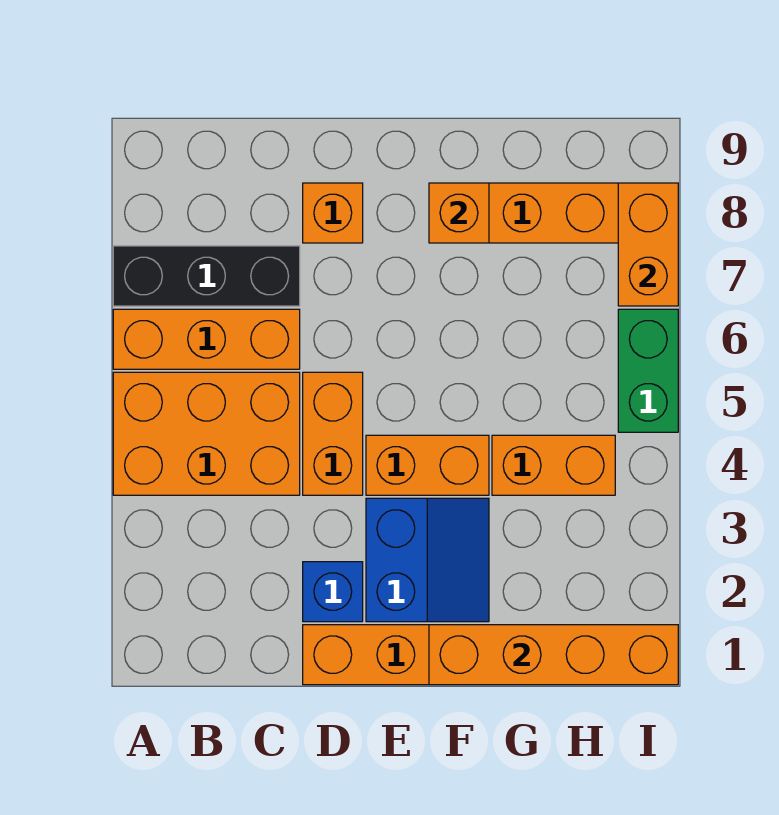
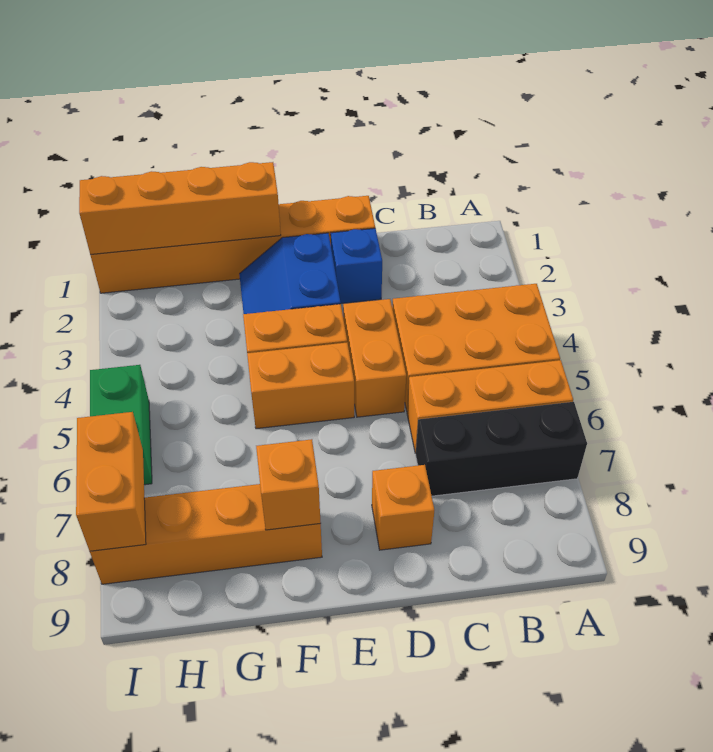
orange brick G4:H4 level 1 -> orange brick E5:F5 level 1

